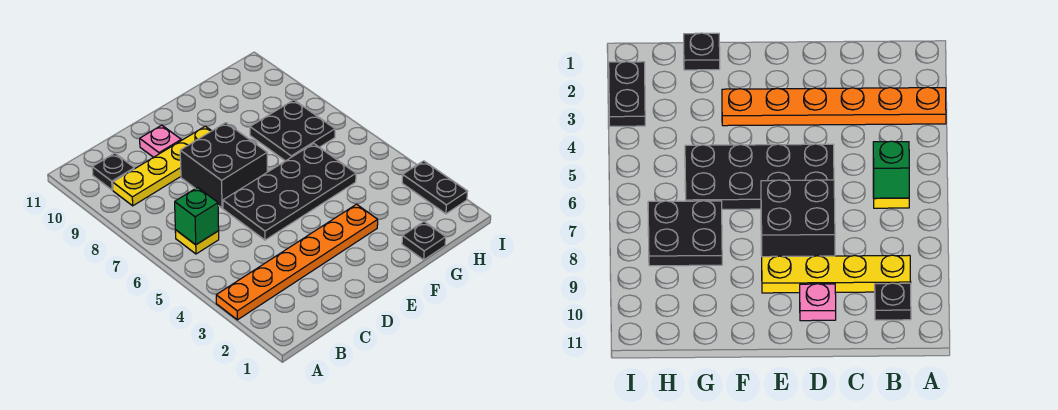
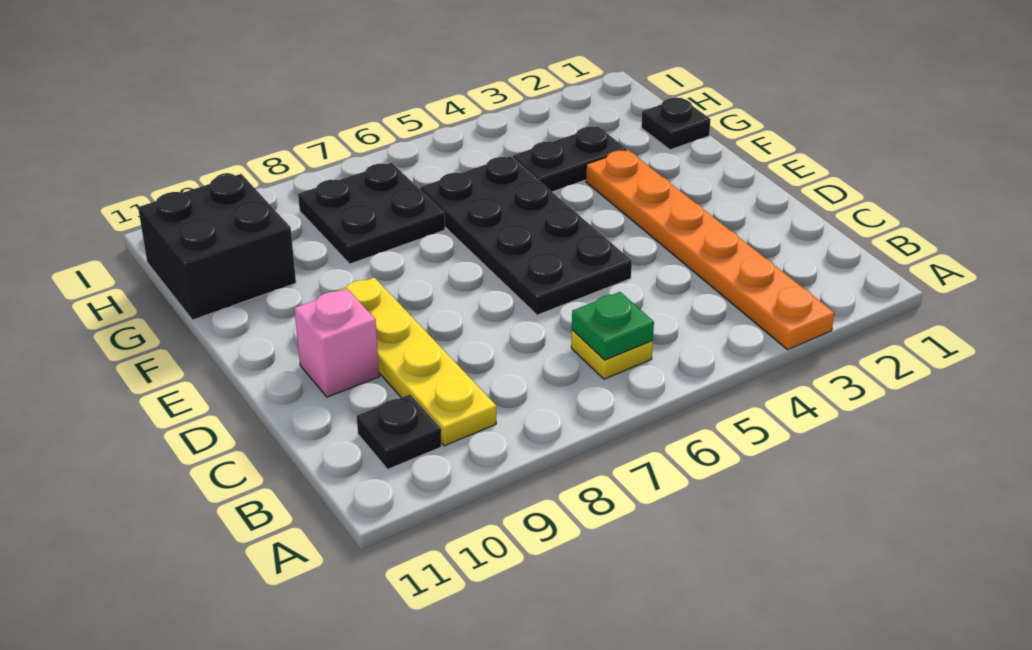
green brick B6 level 2 -> green plate B6 level 2
black brick D7:E8 level 1 -> black brick G10:H11 level 1
pink plate D10 level 1 -> pink brick D10 level 1
black plate I2:I3 level 1 -> black plate G3:G4 level 1

